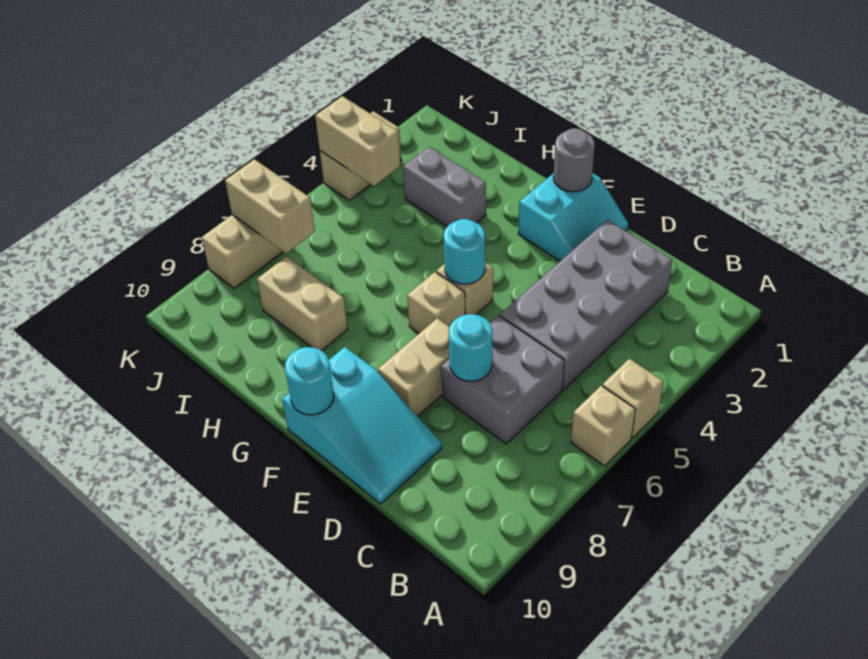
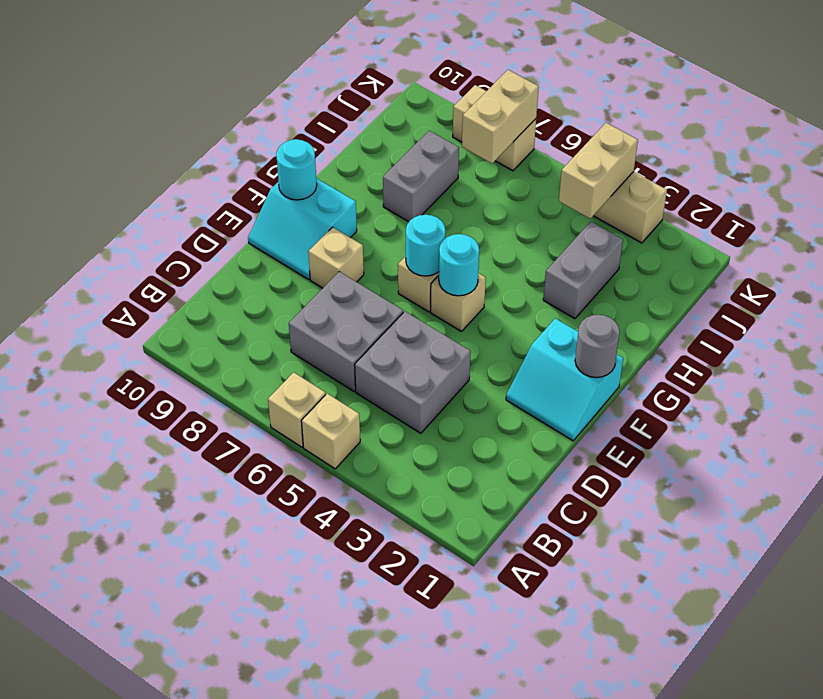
grey brick C2:D5 level 1 -> grey brick C4:D5 level 1
cyan round brick D7 level 2 -> cyan round brick F6 level 2
cyan slope D9:F10 level 1 top F -> cyan slope E9:F10 level 1 top F
tan brick E7:E8 level 1 -> tan brick E8 level 1
tan brick H8:I8 level 1 -> grey brick H8:I8 level 1

